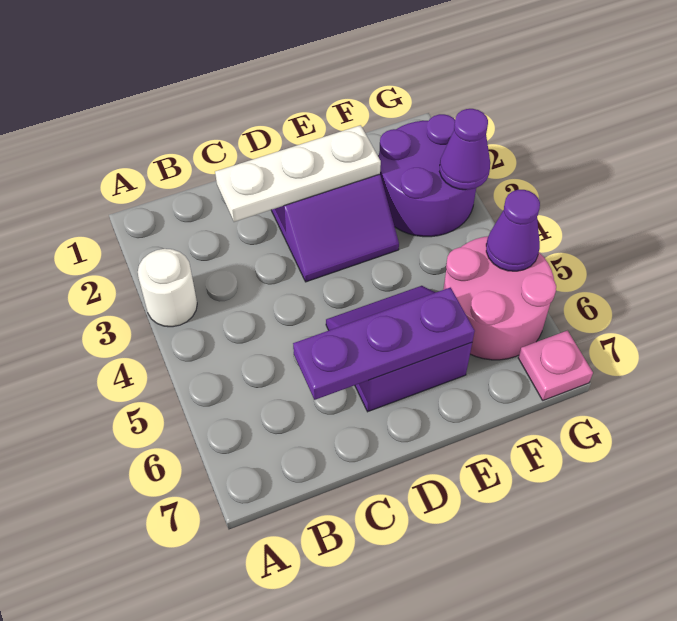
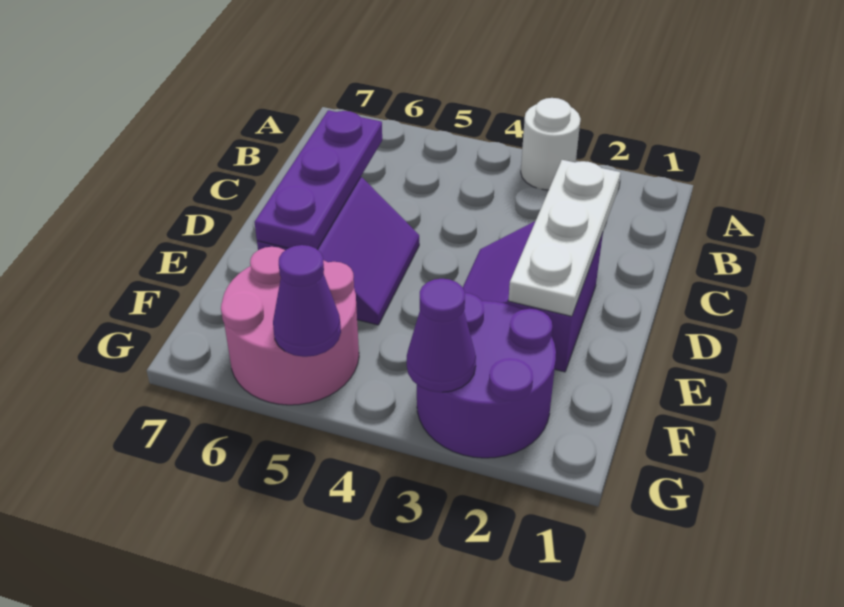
pink plate G7 level 1 -> none

